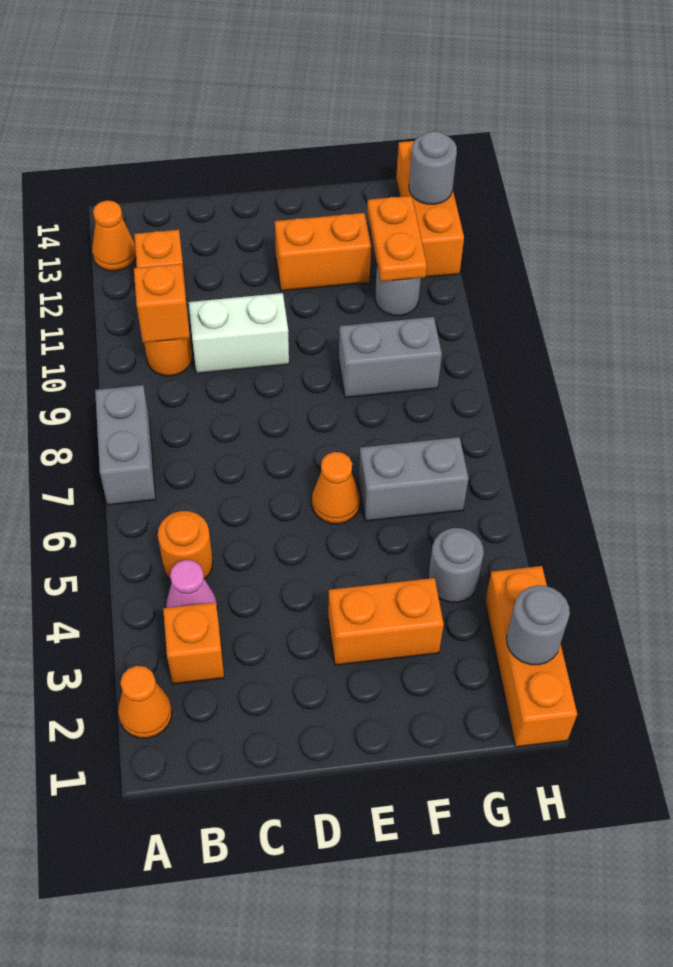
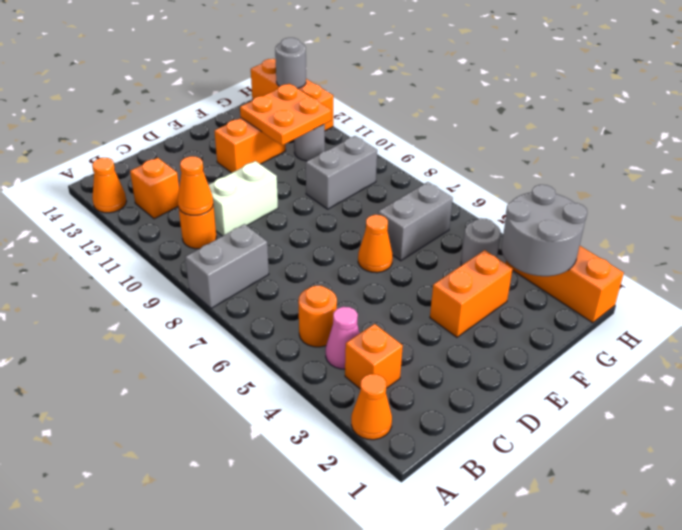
grey brick A7:A8 level 1 -> grey brick A8:B8 level 1
orange brick B10 level 2 -> orange cone B10 level 2
orange plate G11:G12 level 2 -> orange plate F11:G12 level 2
grey round brick H2 level 2 -> grey round brick G2:H3 level 2

